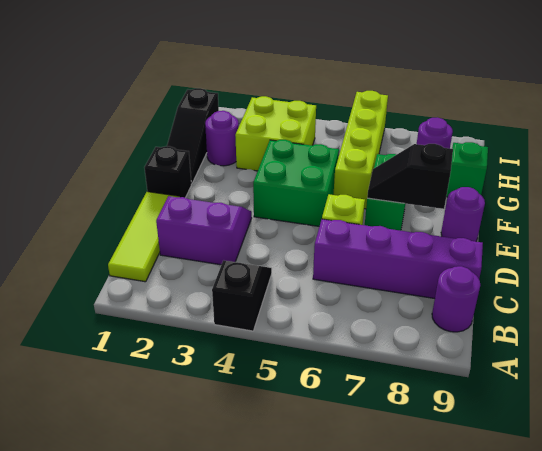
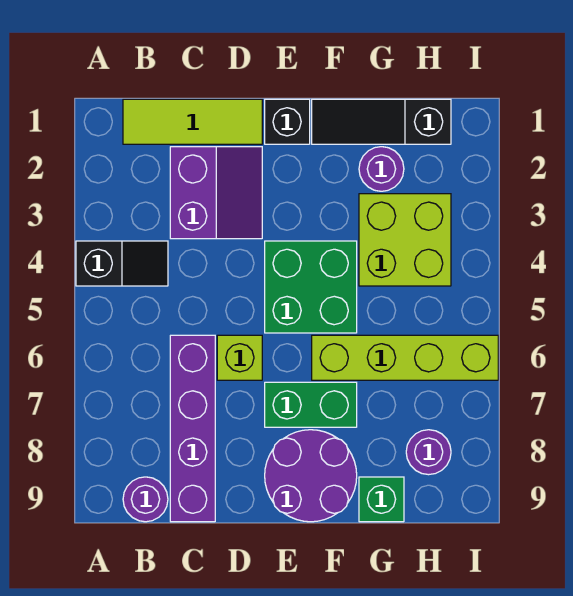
black slope E7:E8 level 2 top 8 -> none
purple round brick E9 level 1 -> purple round brick E8:F9 level 1

